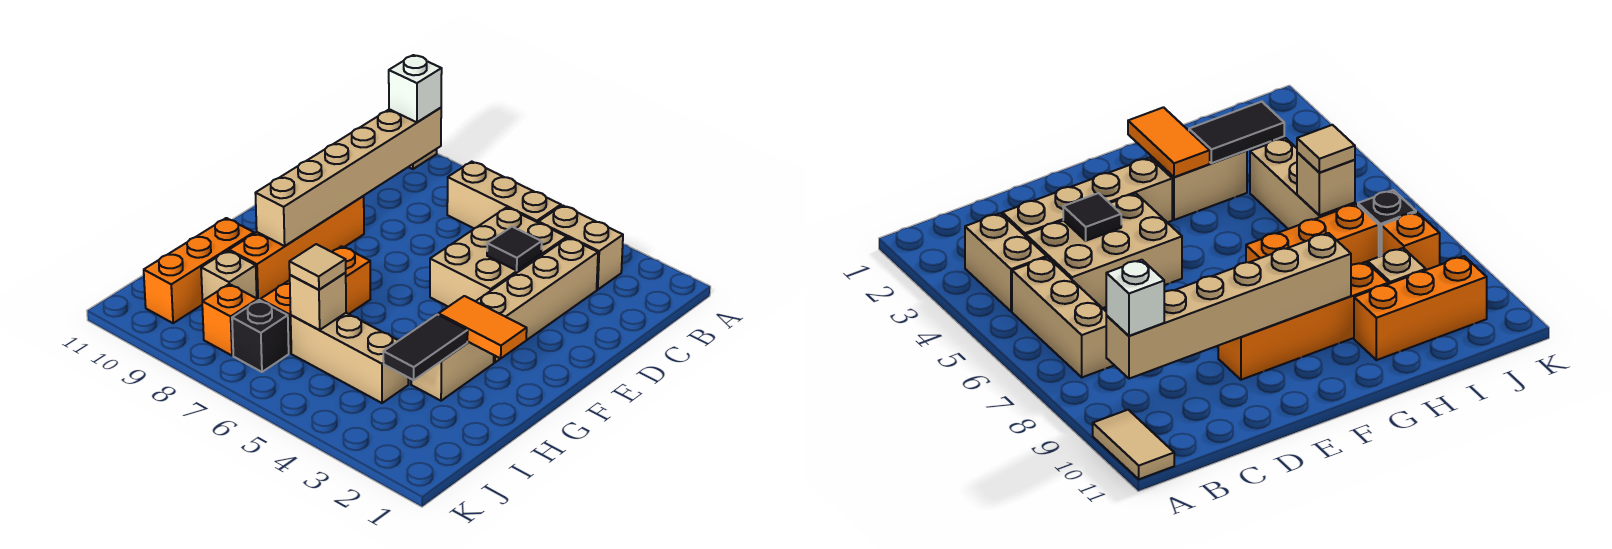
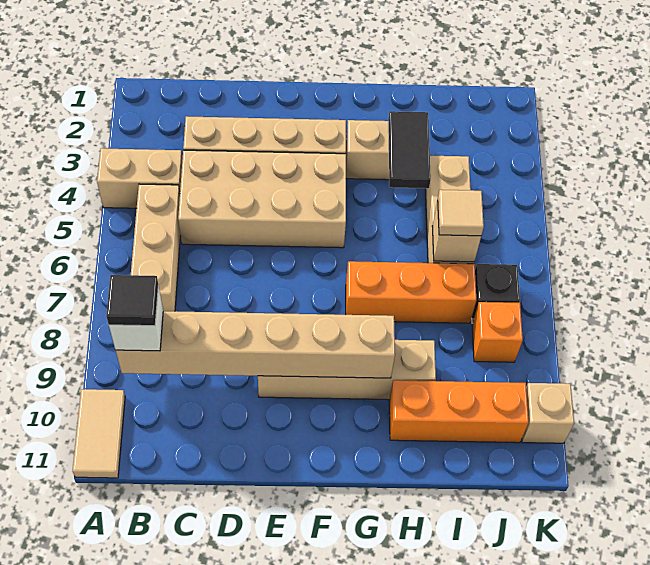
tan brick B3:B4 level 1 -> tan brick A4:B4 level 1
tan brick C4:E5 level 1 -> tan brick C4:F5 level 1
black tile D4 level 2 -> black tile B9 level 4
orange brick E9:H9 level 1 -> tan brick E9:H9 level 1
orange tile G2:G3 level 2 -> none
black tile H3:I3 level 2 -> black tile H3:H4 level 2
tan brick I9 level 1 -> tan brick K10 level 1

